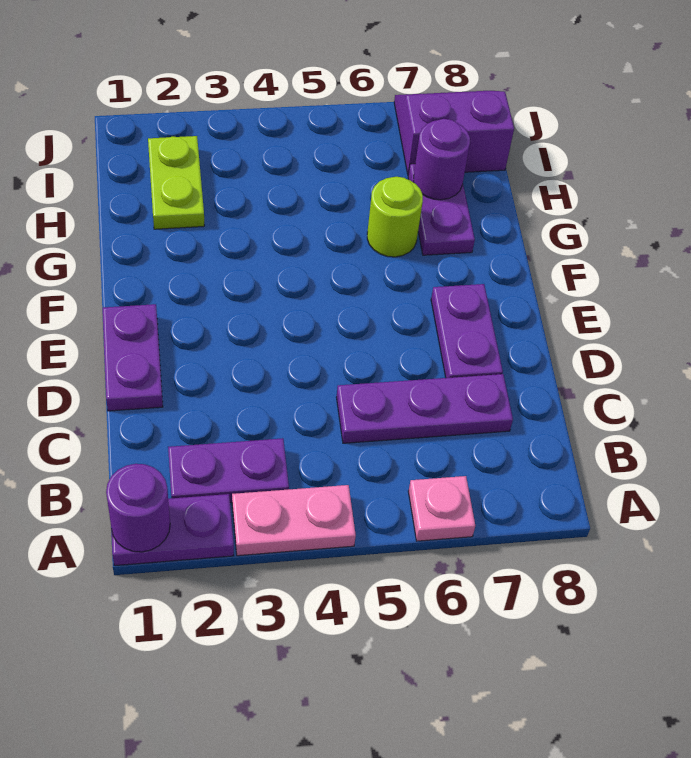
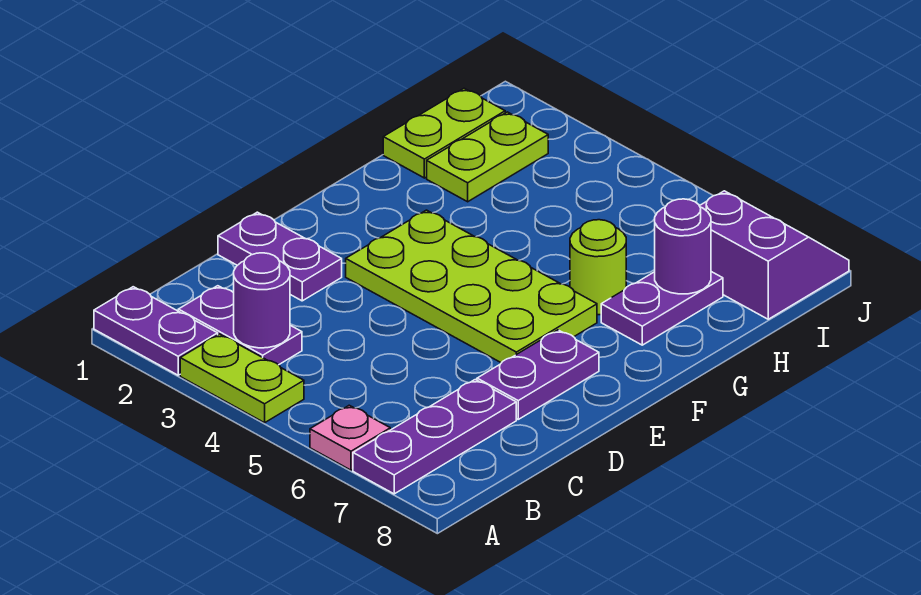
purple round brick A1 level 2 -> purple round brick B3 level 2
pink plate A3:A4 level 1 -> lime plate A3:A4 level 1
purple plate C5:C7 level 1 -> purple plate A7:C7 level 1
purple plate D1:E1 level 1 -> purple plate D1:D2 level 1
none -> lime plate E3:F6 level 1
none -> lime plate H1:I1 level 1

